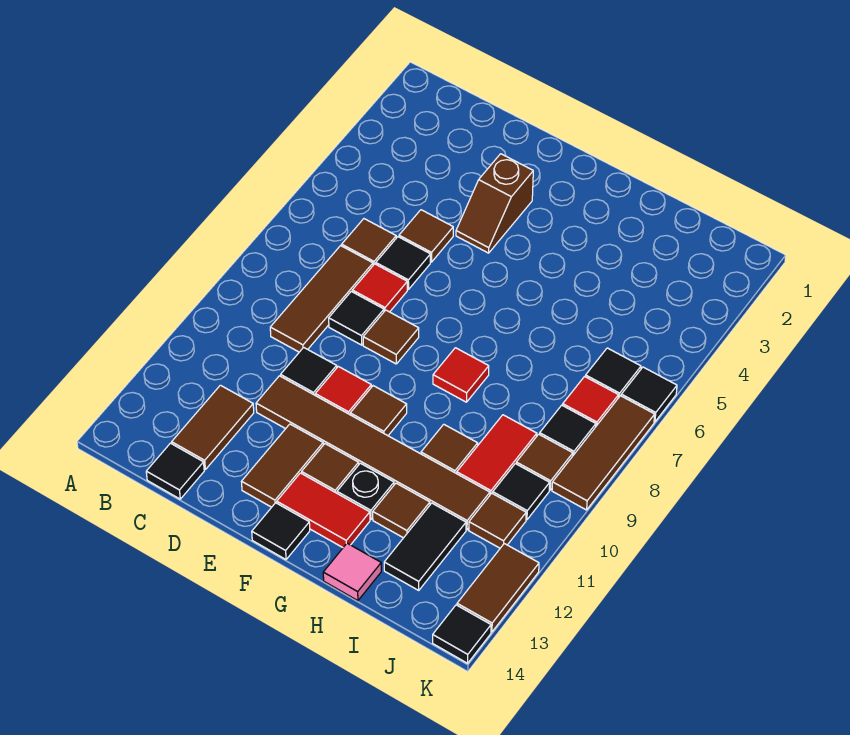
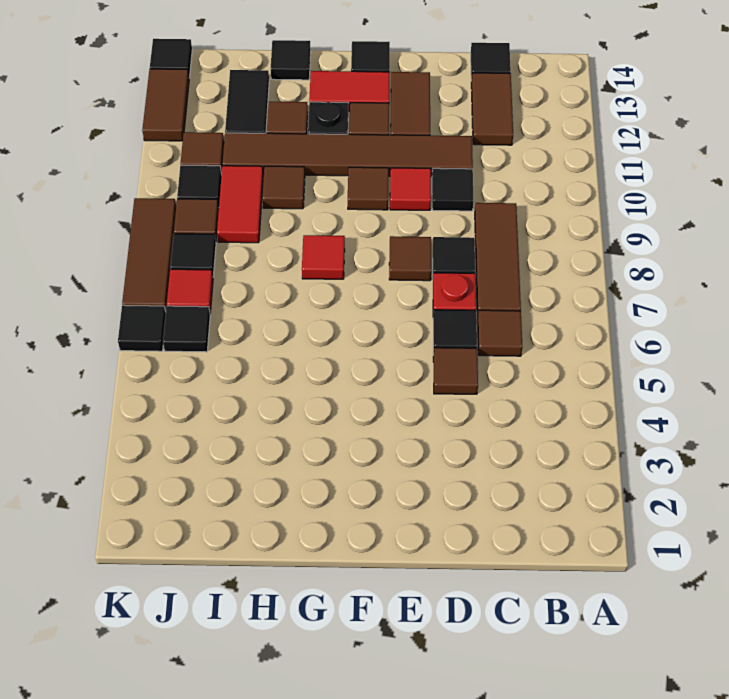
red tile D7 level 1 -> red plate D7 level 1
brown slope E3:E4 level 1 top 3 -> none
pink tile H14 level 1 -> black tile H14 level 1

